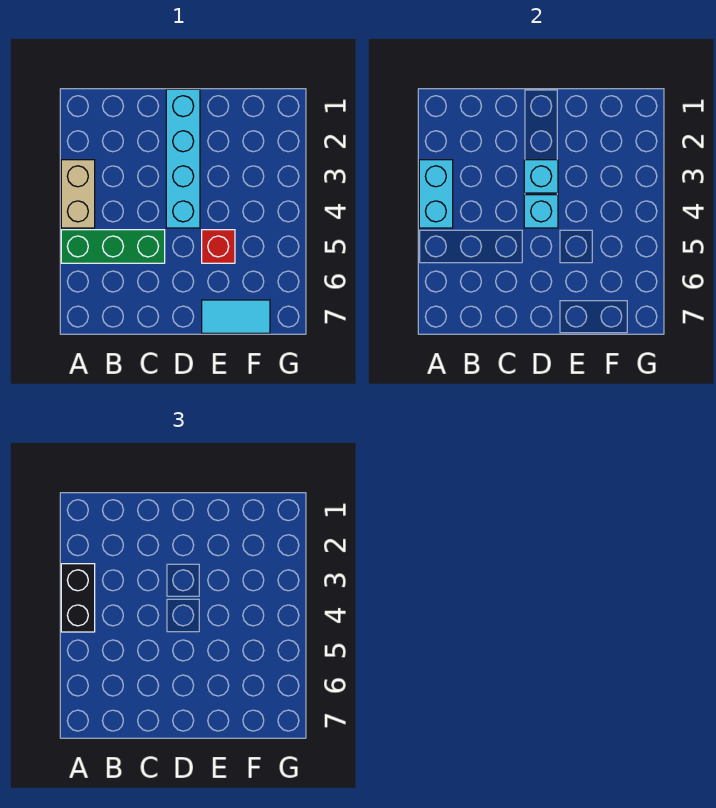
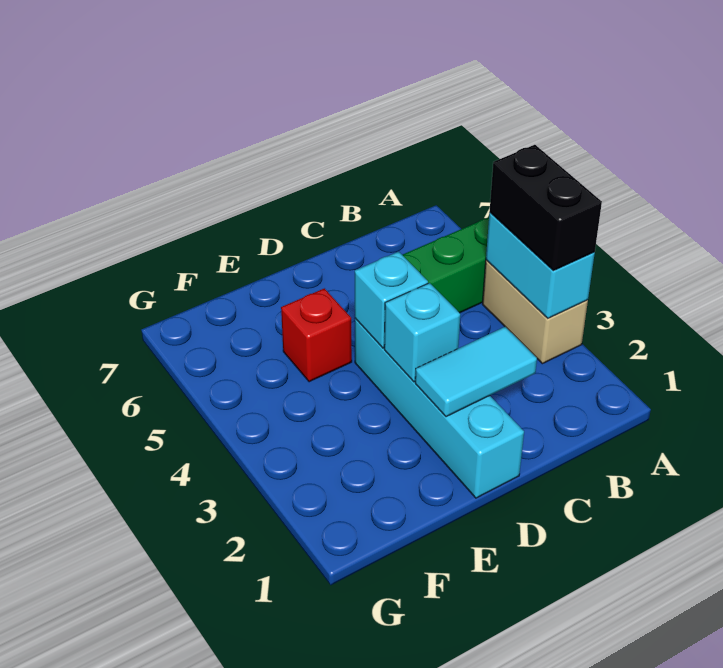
cyan tile E7:F7 level 1 -> cyan tile C2:D2 level 2

